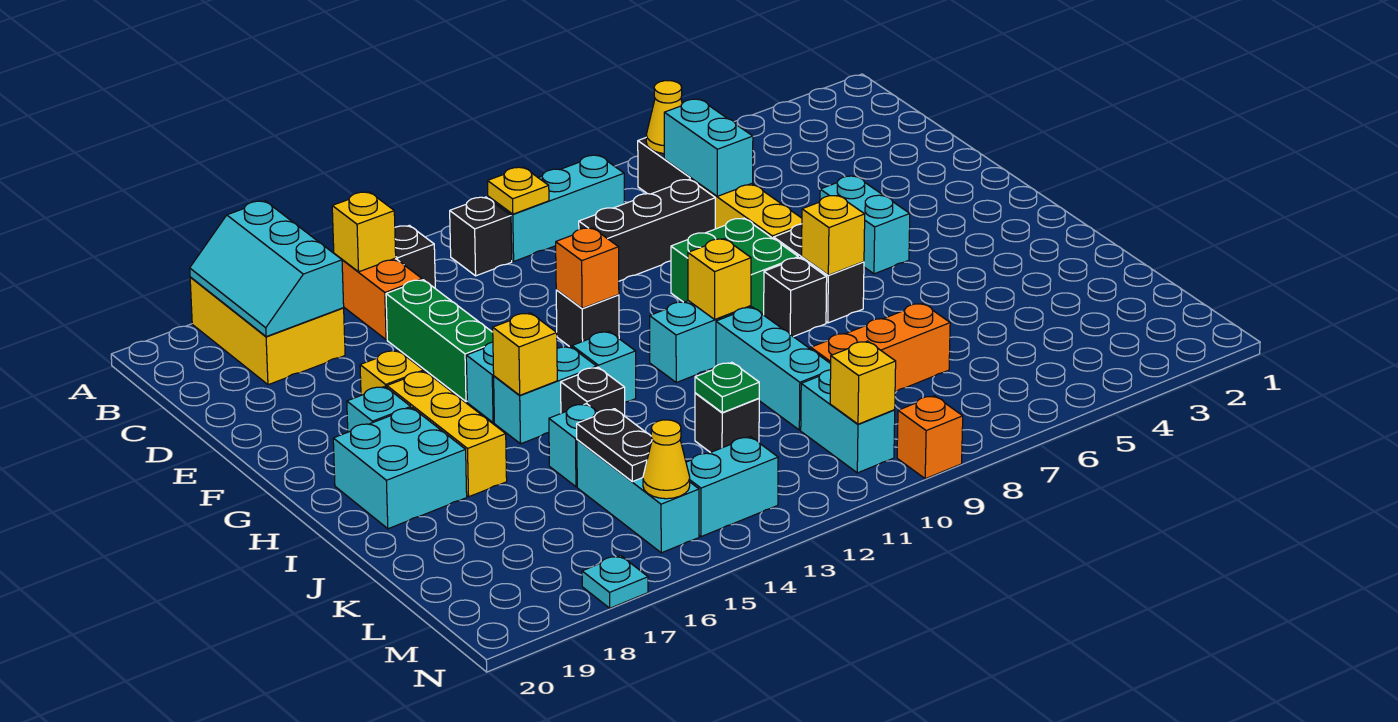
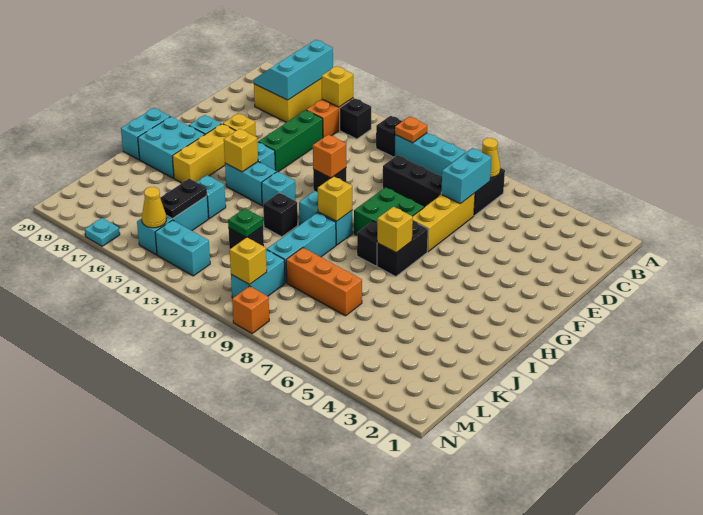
yellow plate B11 level 2 -> orange plate B11 level 2
cyan brick F5:G5 level 1 -> cyan brick H20:I20 level 1
black brick I14 level 1 -> black brick I12 level 1

